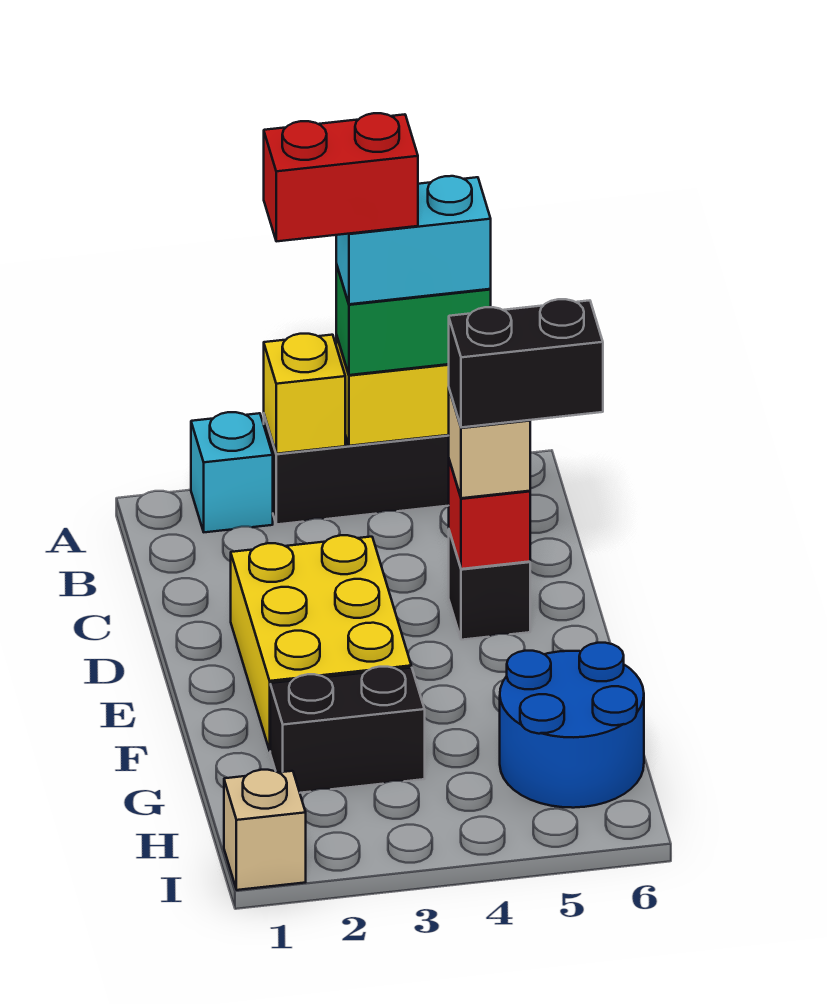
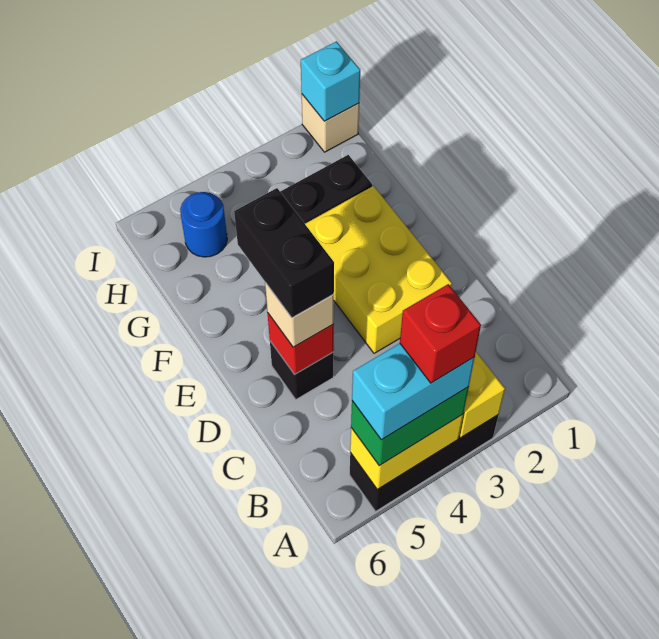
cyan brick A2 level 1 -> cyan brick I1 level 2
red brick A3:A4 level 5 -> red brick A4 level 5
black brick D5:D6 level 4 -> black brick D5:E5 level 4
blue round brick G5:H6 level 1 -> blue round brick H5 level 1

